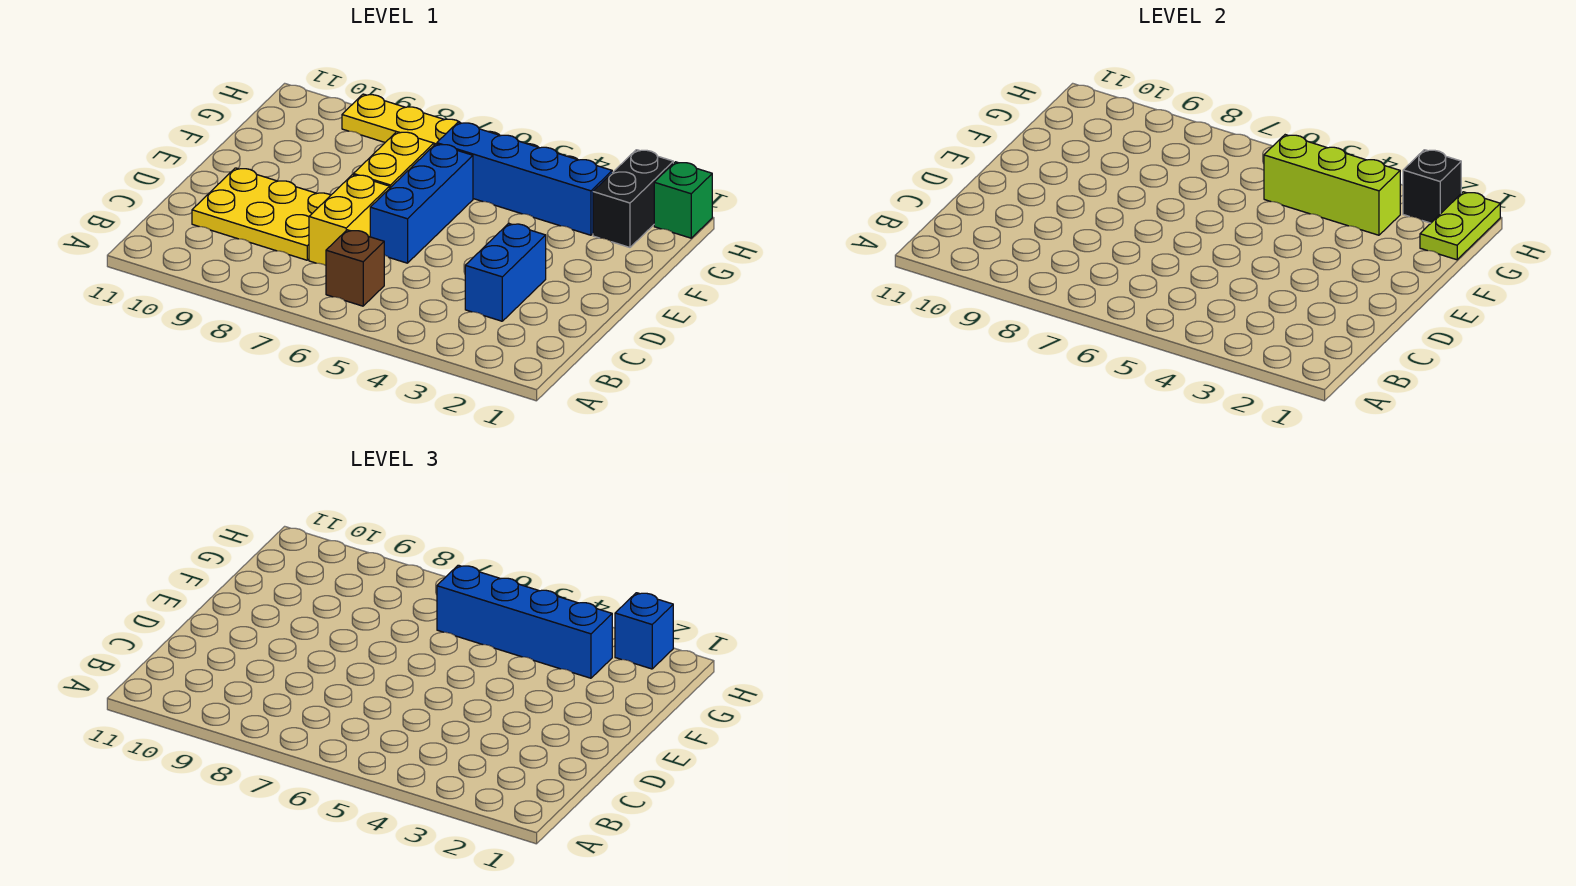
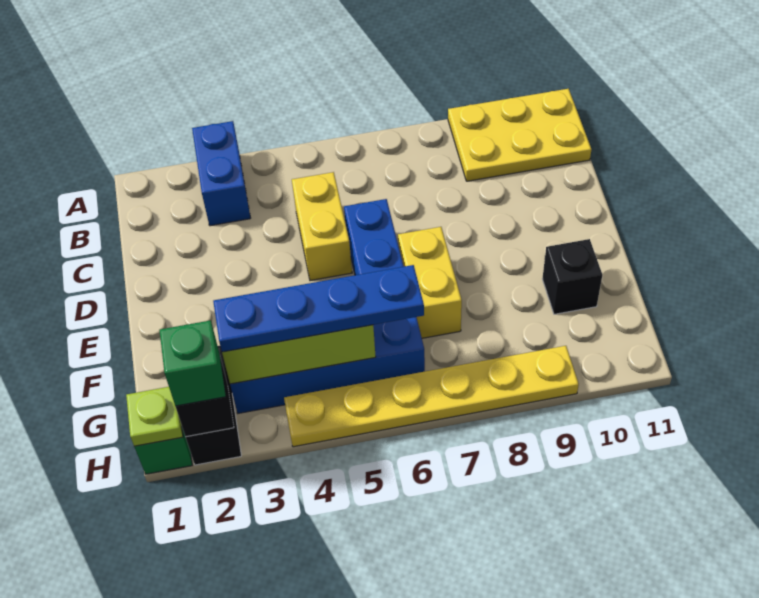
brown brick B6 level 1 -> none
blue brick C3:D3 level 1 -> blue brick A3:B3 level 1
yellow brick C7:D7 level 1 -> yellow brick C5:D5 level 1
yellow plate C8:D10 level 1 -> yellow plate A9:B11 level 1
none -> black brick F10 level 1
lime plate G1:H1 level 2 -> lime plate H1 level 2
blue brick G3:G6 level 3 -> blue plate G3:G6 level 3
blue brick H2 level 3 -> green brick H2 level 3

